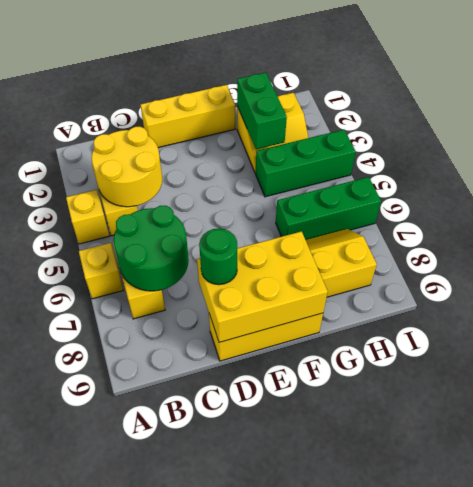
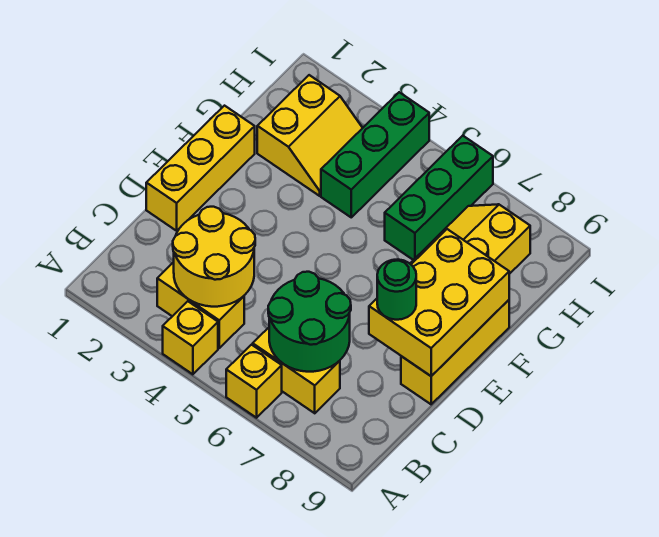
green brick G2:G3 level 2 -> none

